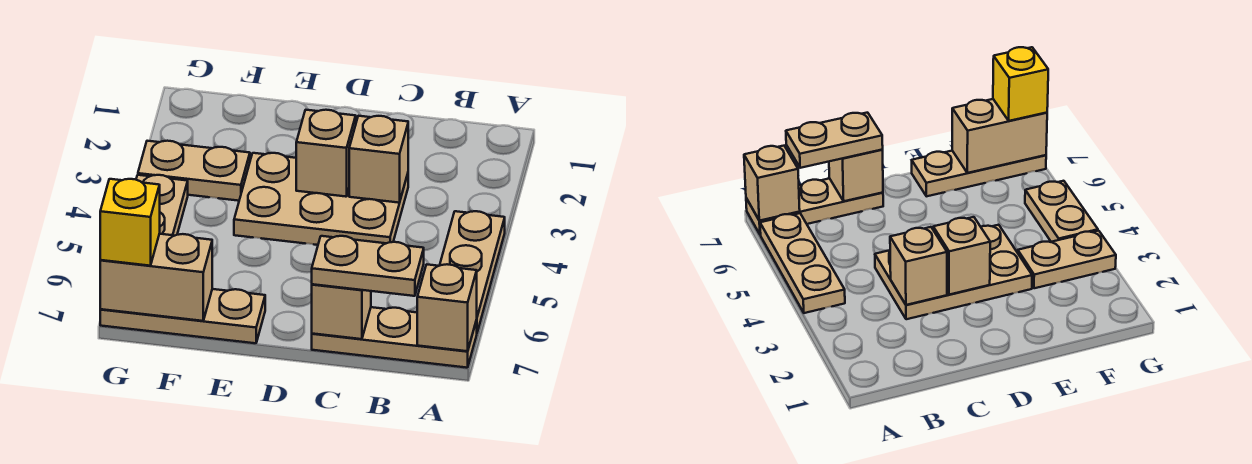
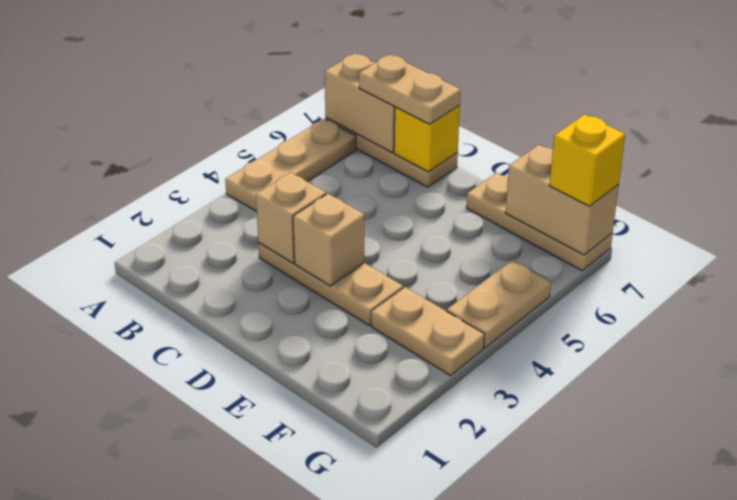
tan brick A7 level 2 -> tan brick A7:B7 level 2
tan plate C3:E4 level 1 -> tan plate C3:E3 level 1
tan brick C7 level 2 -> yellow brick C7 level 2

